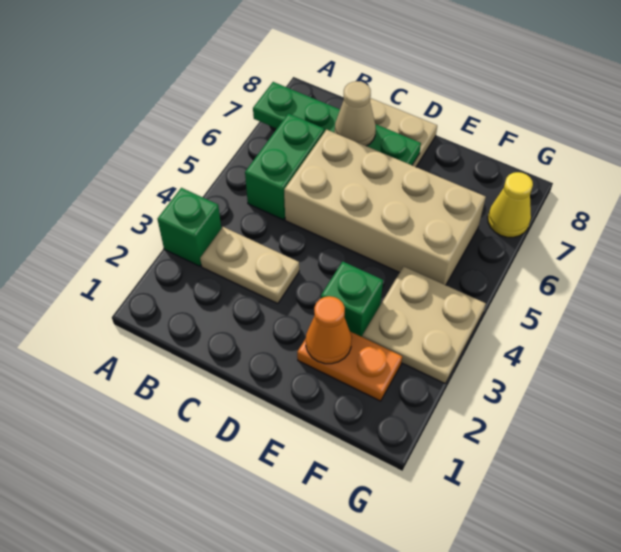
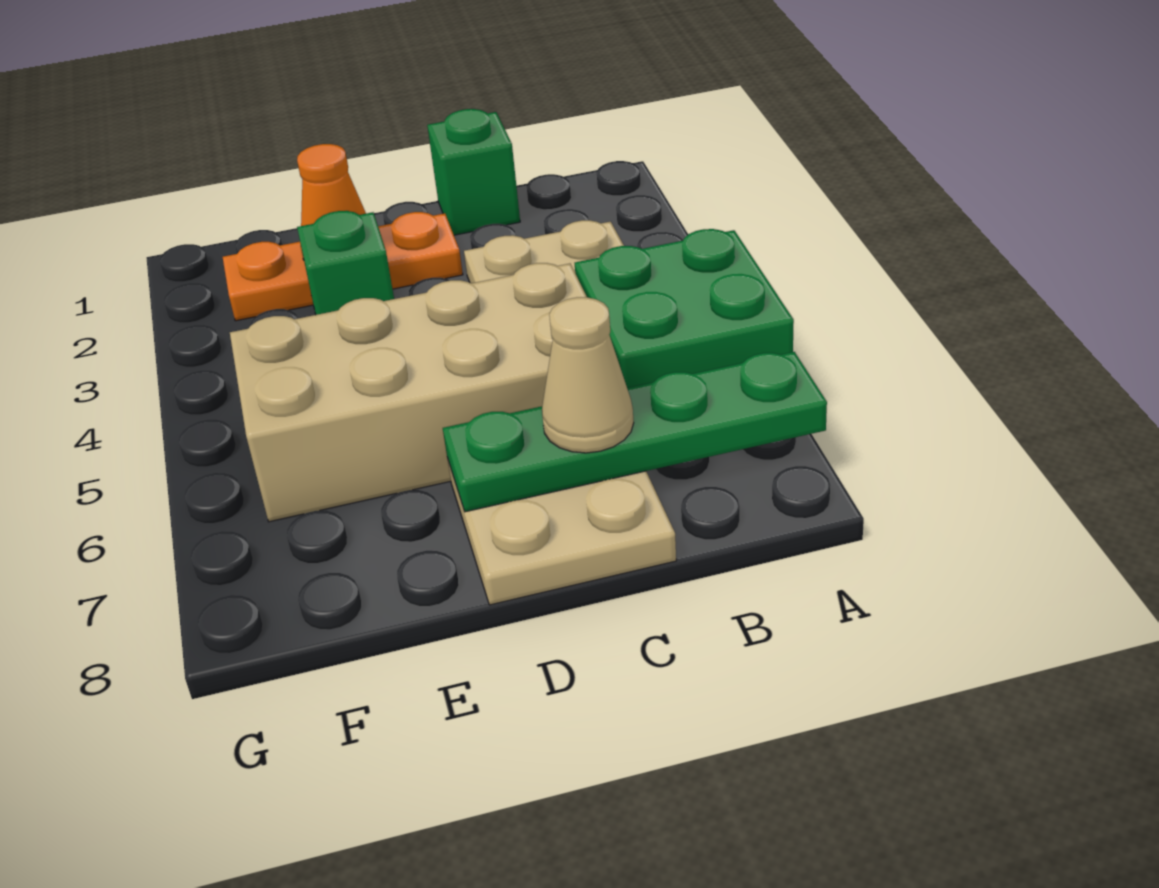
green brick A3 level 1 -> green brick C1 level 1
green brick B5:B6 level 1 -> green brick A5:B6 level 1
orange plate E2:F2 level 1 -> orange plate D2:F2 level 1
tan plate F3:G4 level 1 -> none
yellow cone G7 level 1 -> none

